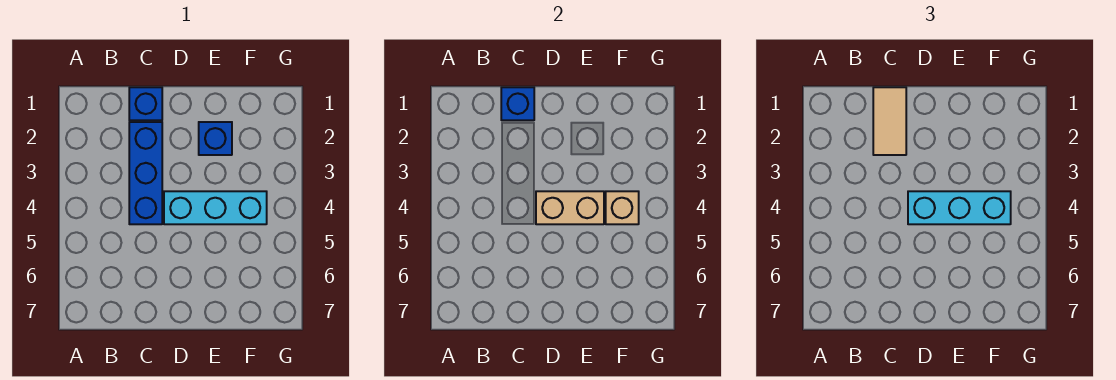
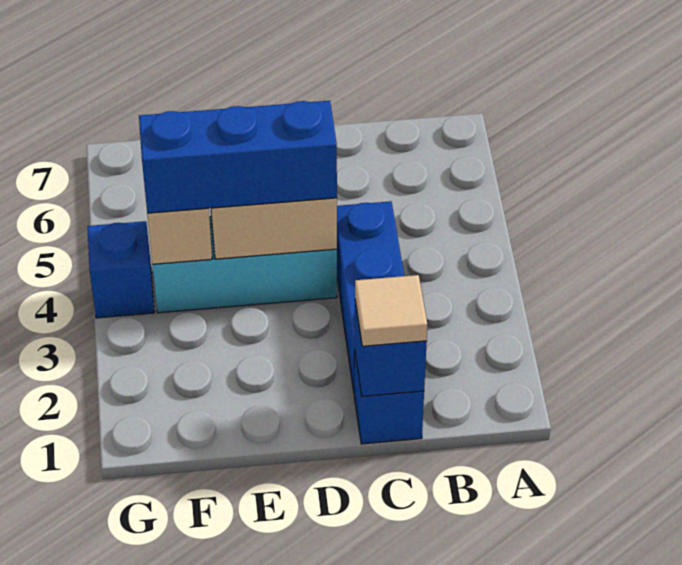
tan tile C1:C2 level 3 -> tan tile C1 level 3
cyan brick D4:F4 level 3 -> blue brick D4:F4 level 3
blue brick E2 level 1 -> blue brick G4 level 1

